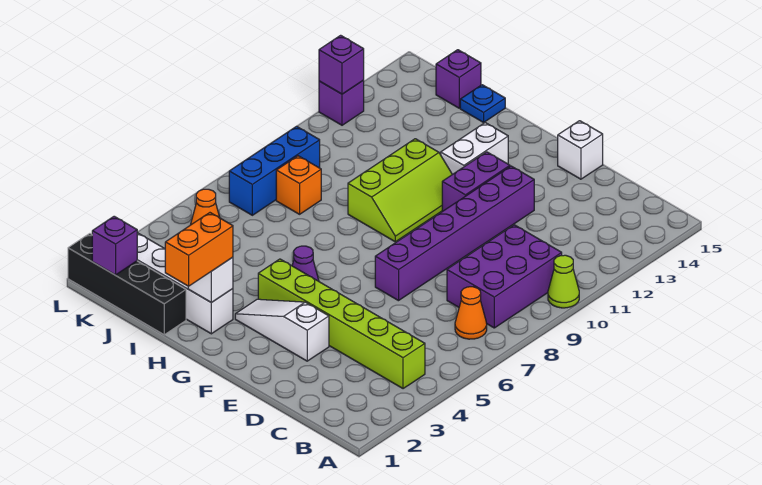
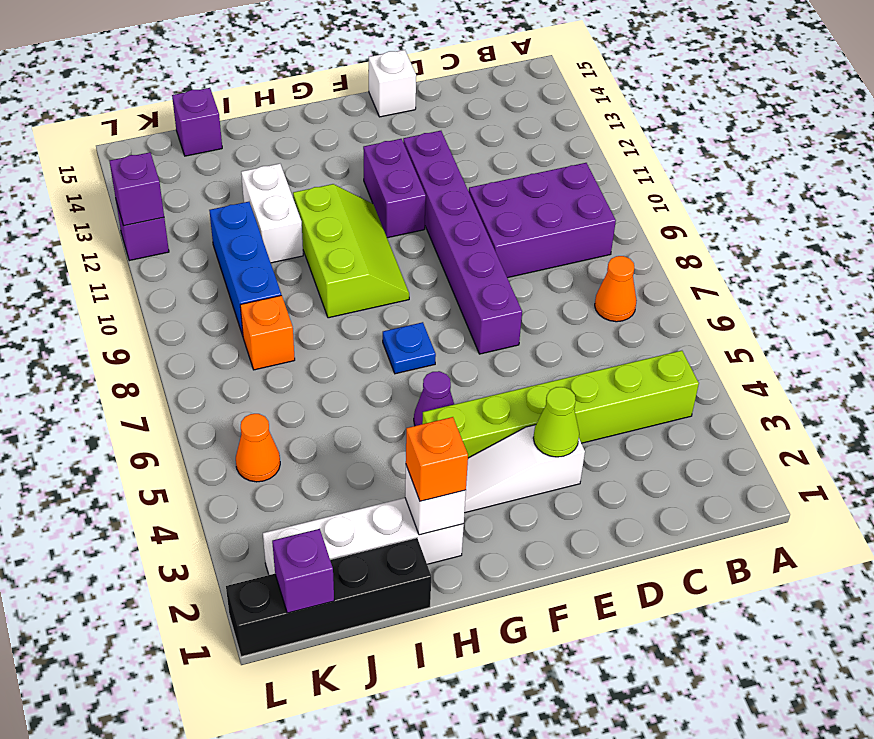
lime cone A10 level 1 -> lime cone E3 level 2
purple brick B8:C10 level 1 -> purple brick B9:D10 level 1
white brick G12:G13 level 1 -> white brick I11:I12 level 1
orange brick H1:H2 level 3 -> orange brick H2 level 3
blue plate I15 level 1 -> blue plate G7 level 1
blue brick K7:K9 level 1 -> blue brick J9:J11 level 1

